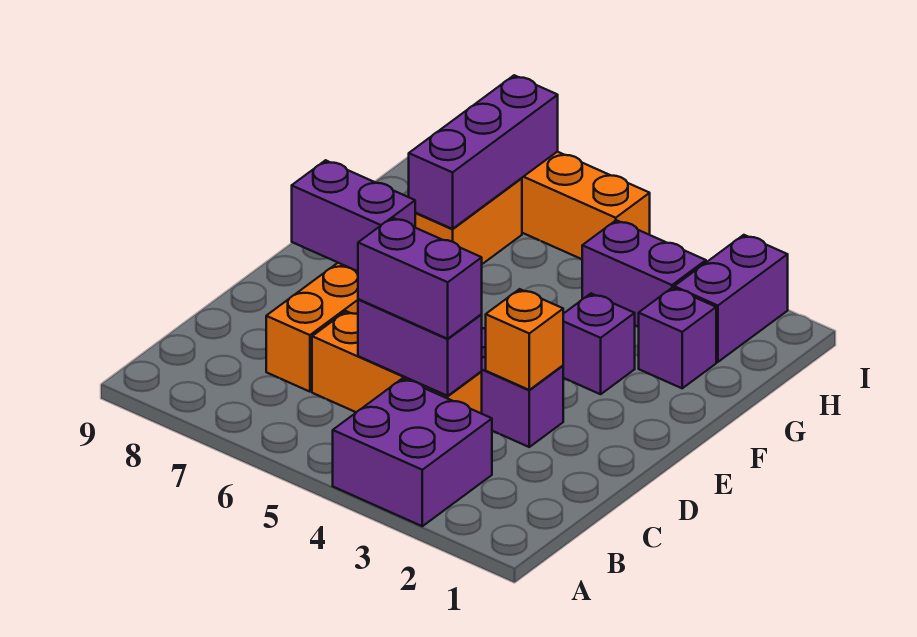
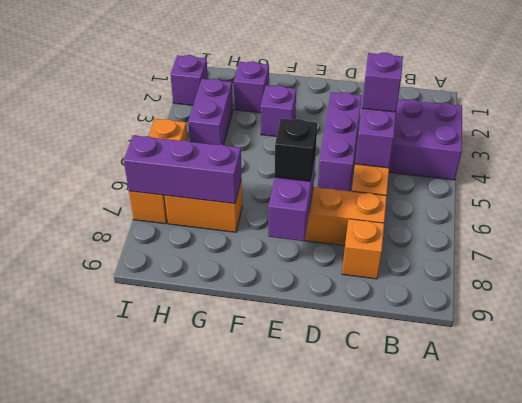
purple brick C4:C5 level 3 -> purple brick C4 level 3
orange brick D3 level 2 -> orange brick C8 level 1
none -> black brick E7 level 3
purple brick H2:I2 level 1 -> purple brick I2 level 1

